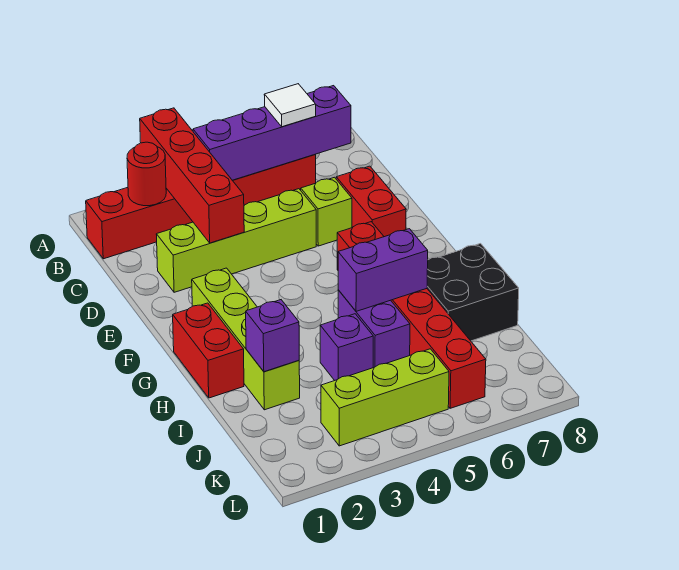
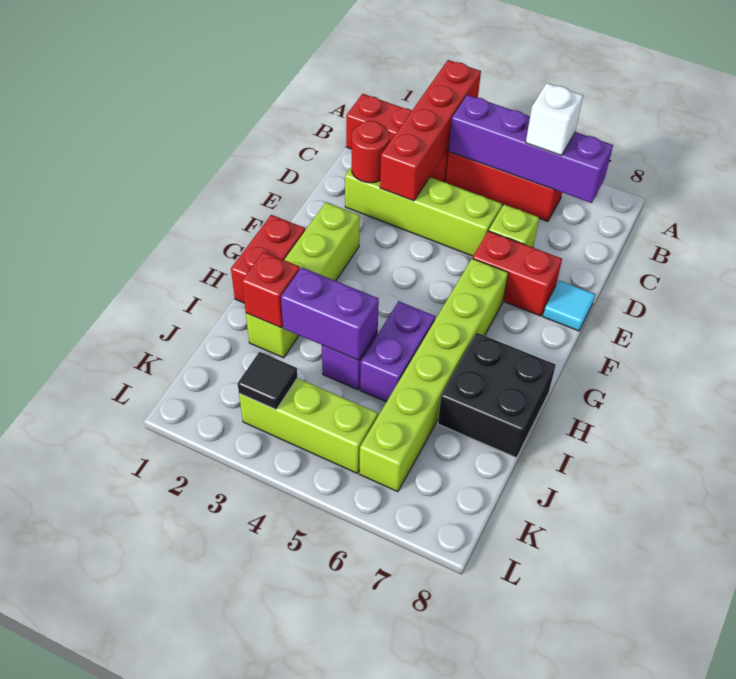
red round brick B2 level 2 -> red round brick D2 level 2
white tile B6 level 3 -> white brick B6 level 3
red brick D7:E7 level 1 -> red brick E6:E7 level 1
none -> cyan tile E8 level 1
red brick F6:K6 level 1 -> lime brick F6:K6 level 1
purple brick H5:H6 level 2 -> purple brick I3:I4 level 2
purple brick I2 level 2 -> red brick I2 level 2
none -> black tile K3 level 2

